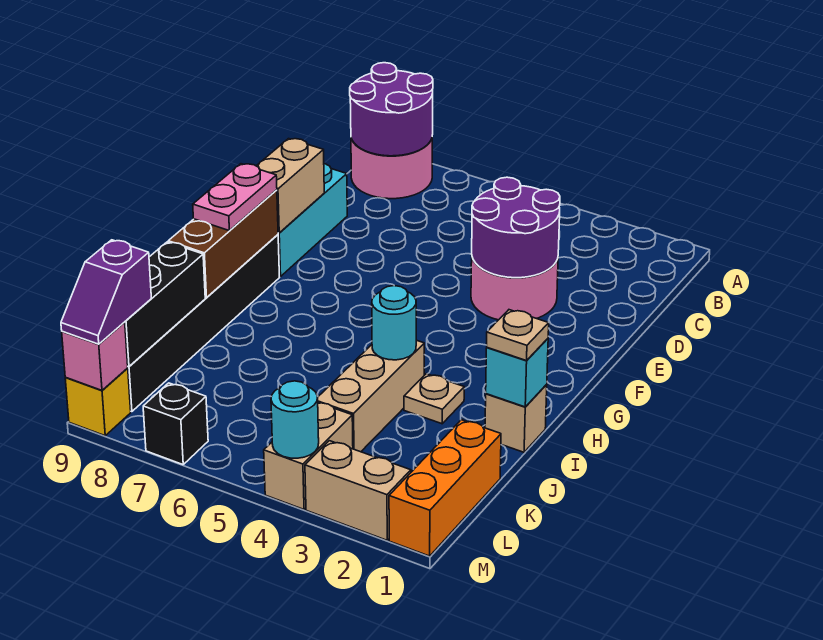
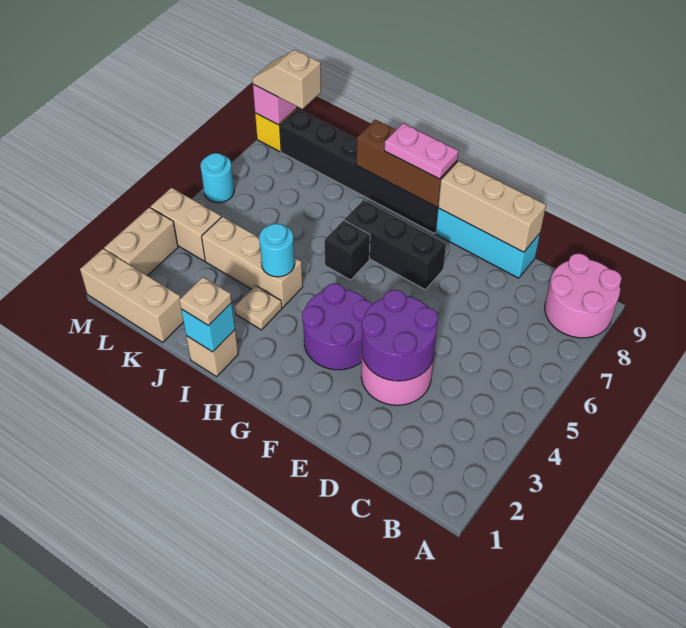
purple round brick A8:B9 level 2 -> purple round brick F3:G4 level 1
tan brick E9:F9 level 2 -> tan brick D9:F9 level 2
black brick J9:L9 level 2 -> black brick F7:H7 level 1
orange brick K1:M1 level 1 -> tan brick K1:M1 level 1
purple slope L9:M9 level 3 top L -> tan slope L9:M9 level 3 top L
cyan round brick M4 level 2 -> cyan round brick M6 level 1
black brick M7 level 1 -> black brick H6 level 1

